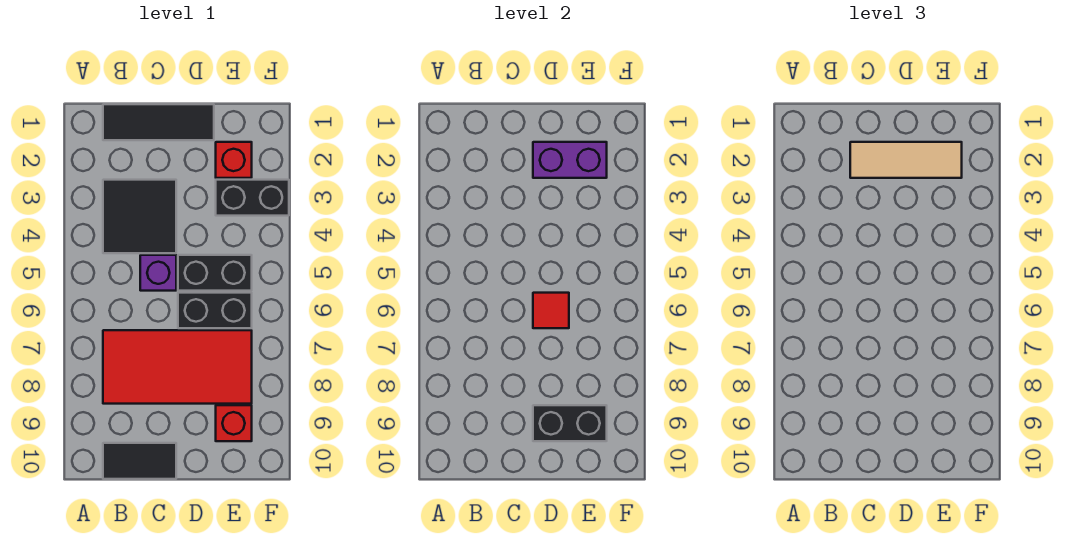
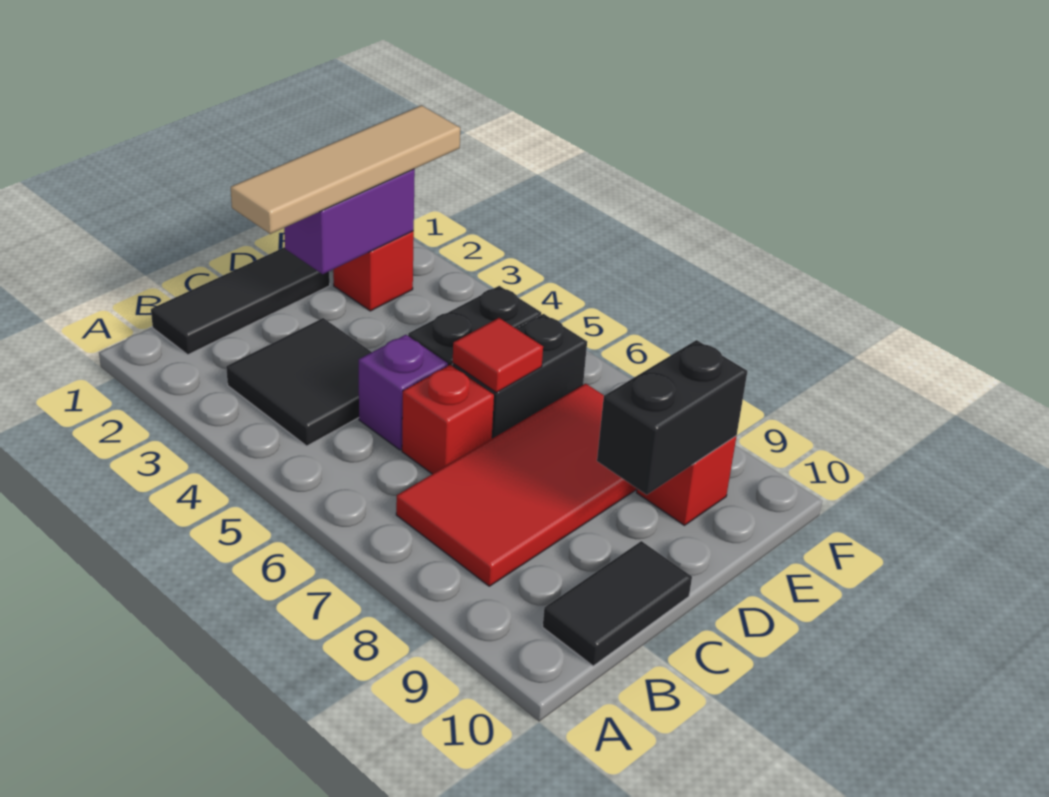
tan tile C2:E2 level 3 -> tan tile C2:F2 level 3
none -> red brick C6 level 1
black brick E3:F3 level 1 -> none

